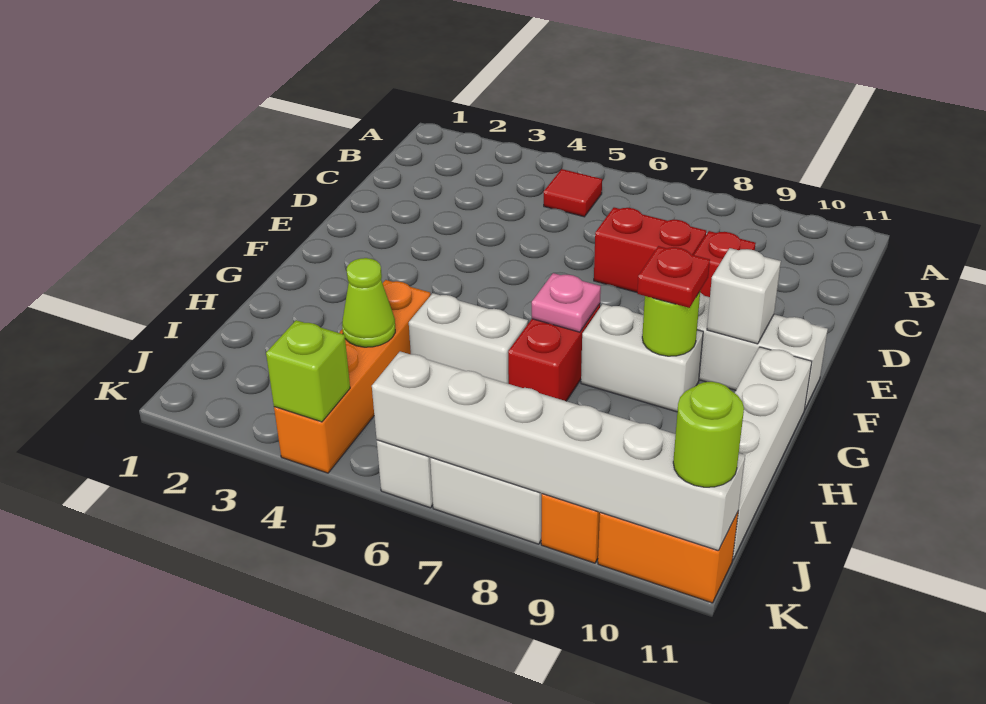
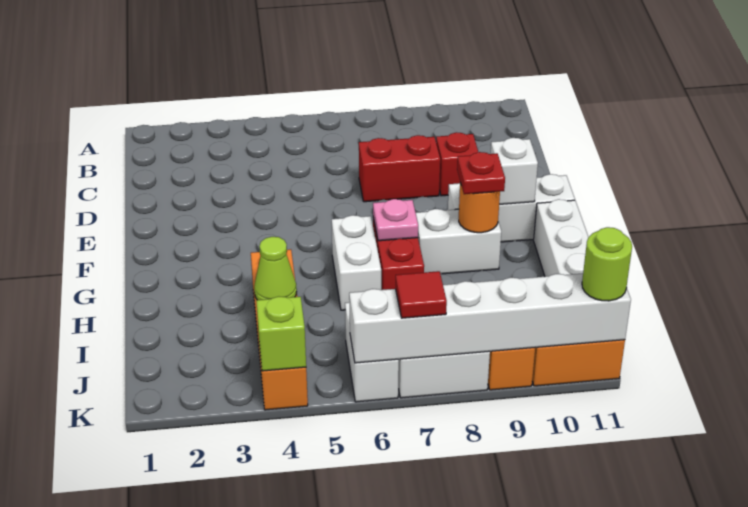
red tile B5 level 1 -> red tile K7 level 3
lime round brick G9 level 2 -> orange round brick G9 level 2
white brick H5:H6 level 1 -> white brick G6:H6 level 1

